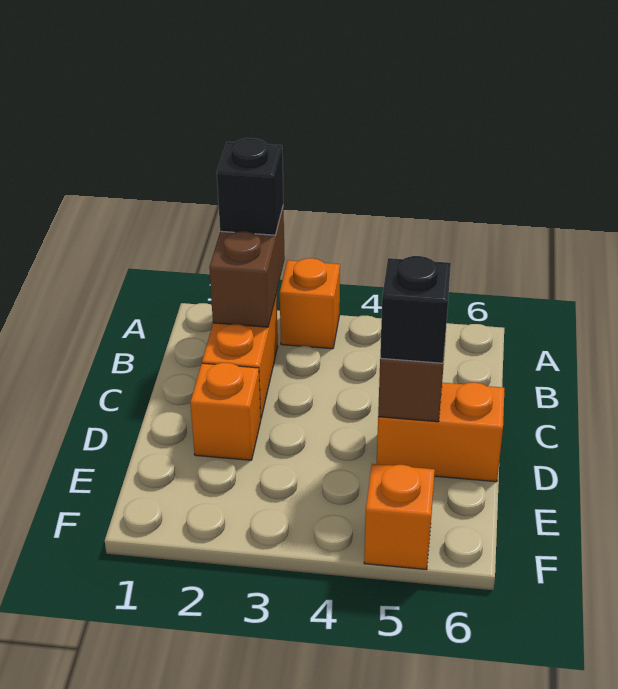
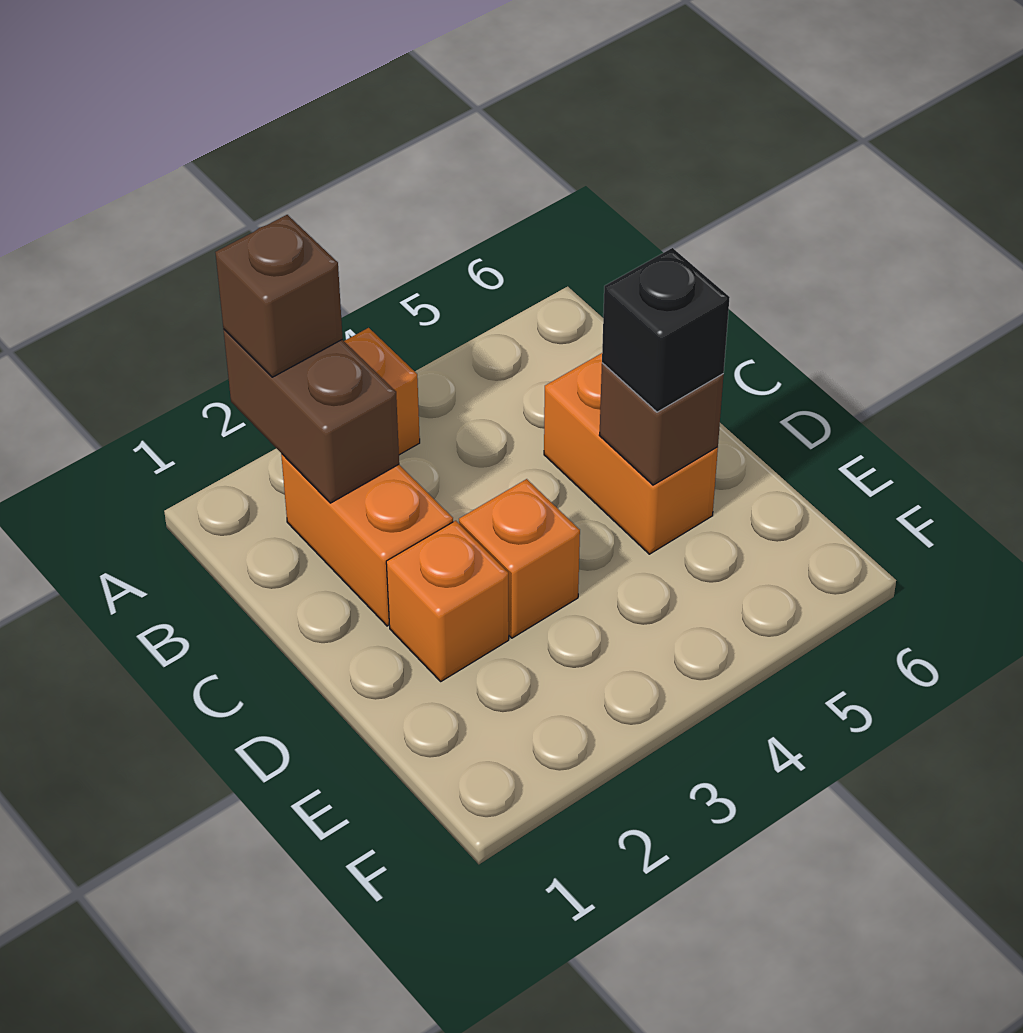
black brick A2 level 3 -> brown brick A2 level 3
orange brick D5:D6 level 1 -> orange brick C5:D5 level 1
orange brick F5 level 1 -> orange brick D3 level 1

